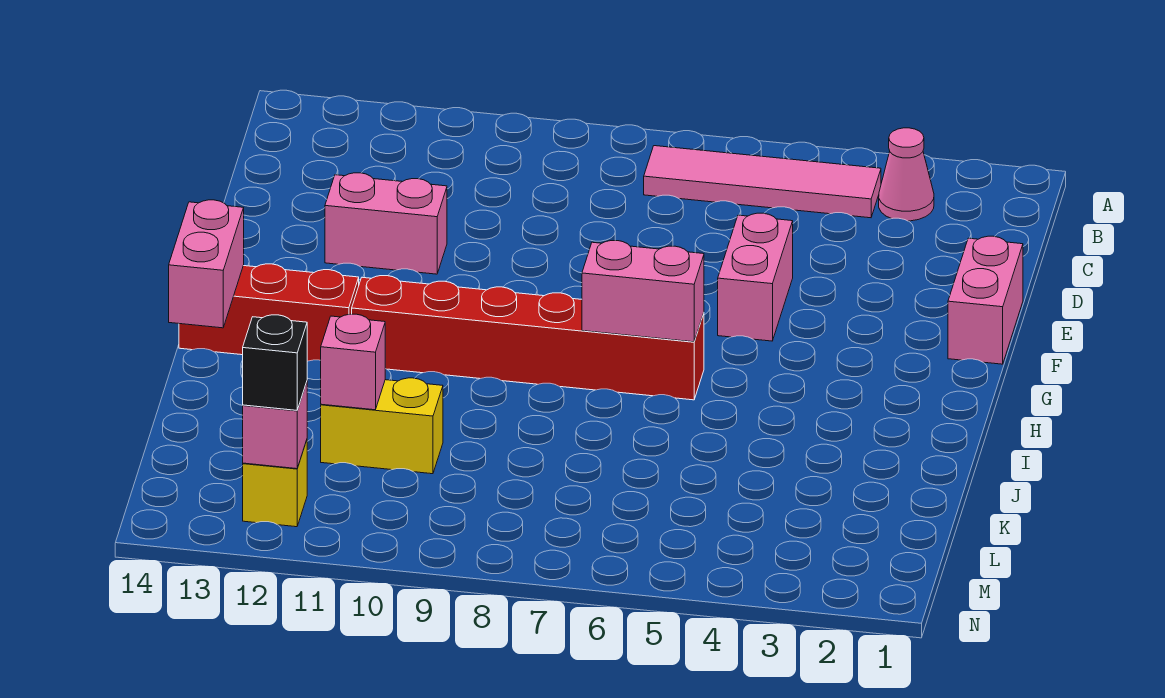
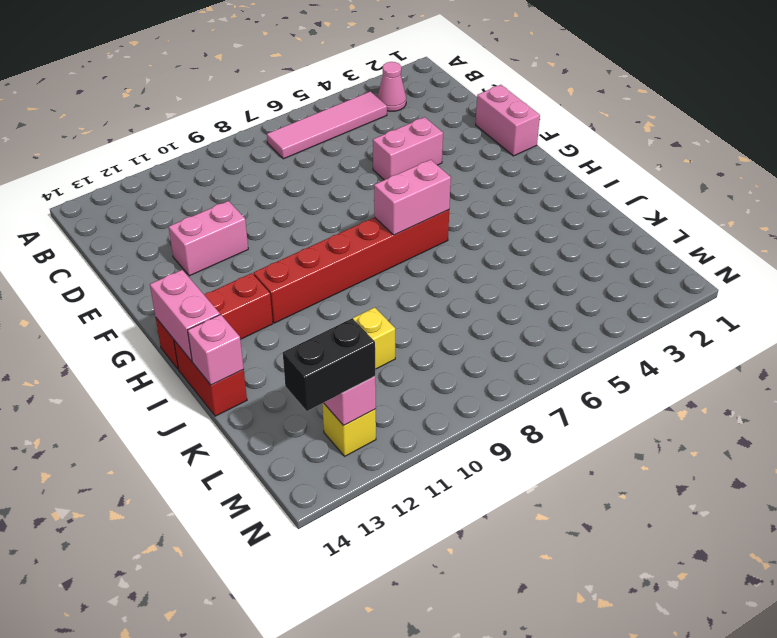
pink brick E5:F5 level 1 -> pink brick E4:E5 level 1
none -> red brick I14:J14 level 1
pink brick K11 level 2 -> pink brick J14 level 2
black brick M12 level 3 -> black brick M12:M13 level 3

